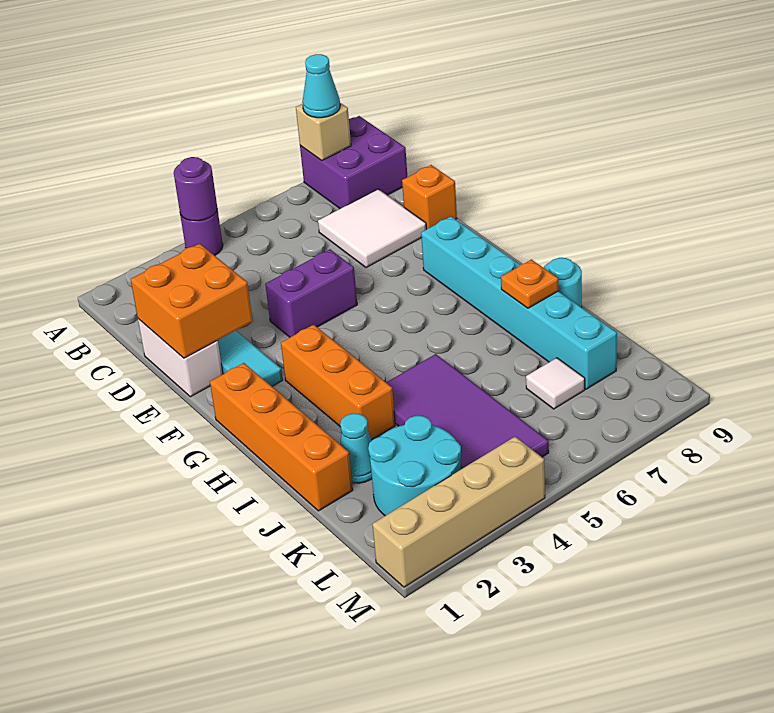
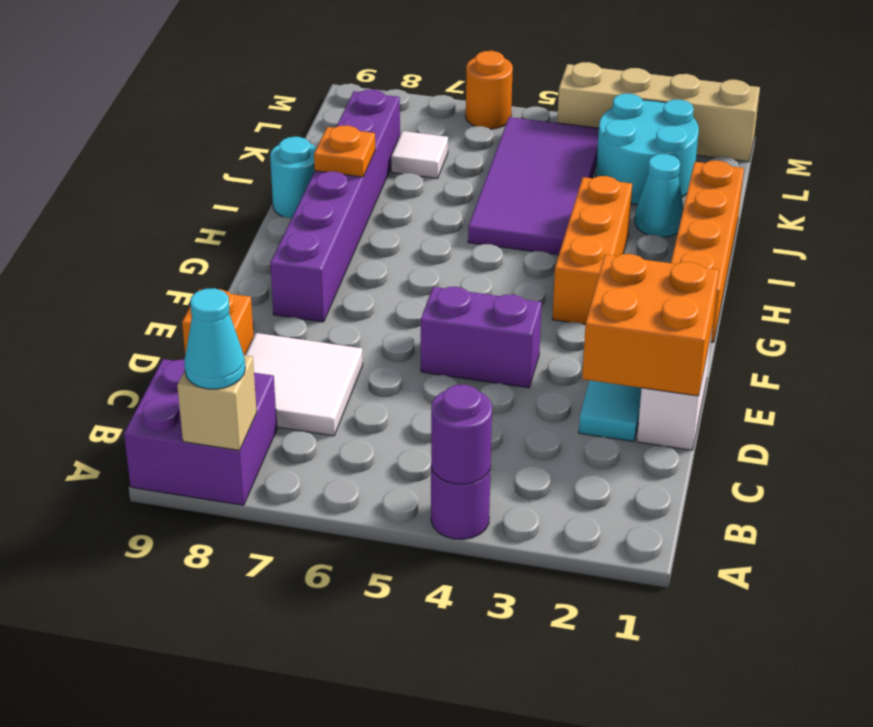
cyan brick F8:K8 level 1 -> purple brick F8:K8 level 1
none -> orange round brick M6 level 1

